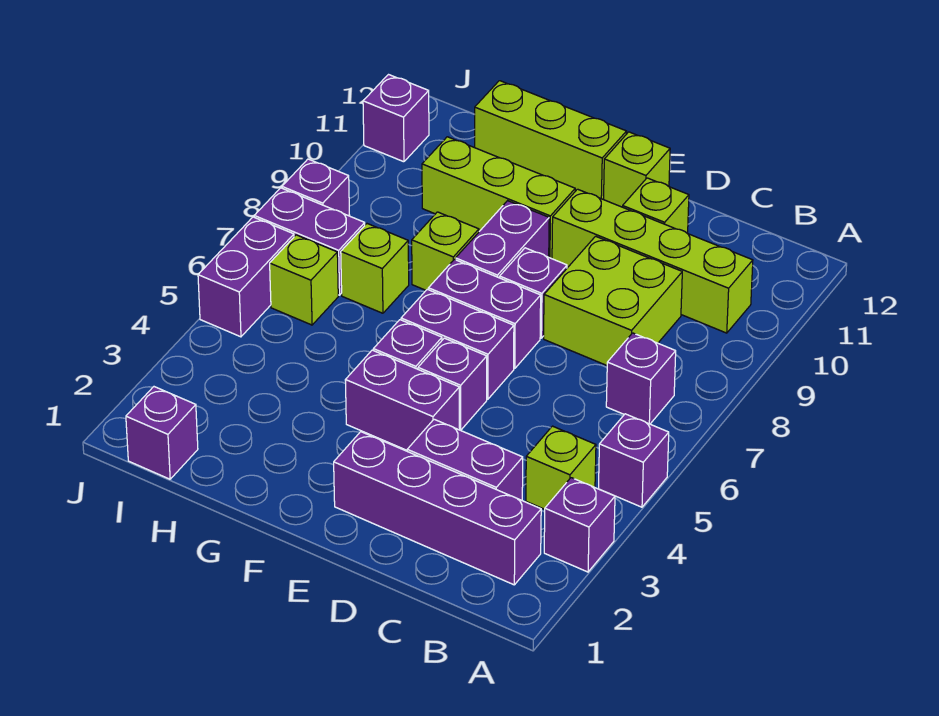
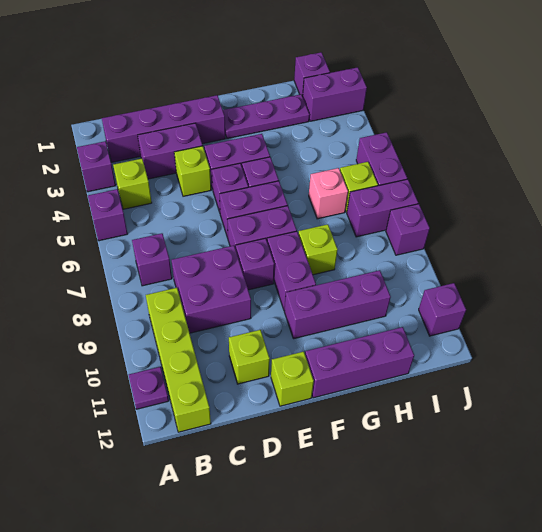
none -> purple plate A11 level 1
lime brick B10:E10 level 1 -> lime brick B9:B12 level 1
lime brick C8:D9 level 1 -> purple brick C8:D9 level 1
none -> purple plate F2:H2 level 1
lime brick F10:H10 level 1 -> purple brick F10:H10 level 1
lime brick F12:H12 level 1 -> purple brick F12:H12 level 1
none -> pink brick H6 level 1
lime brick H7 level 1 -> lime brick D4 level 1
none -> purple brick I2:J2 level 1

